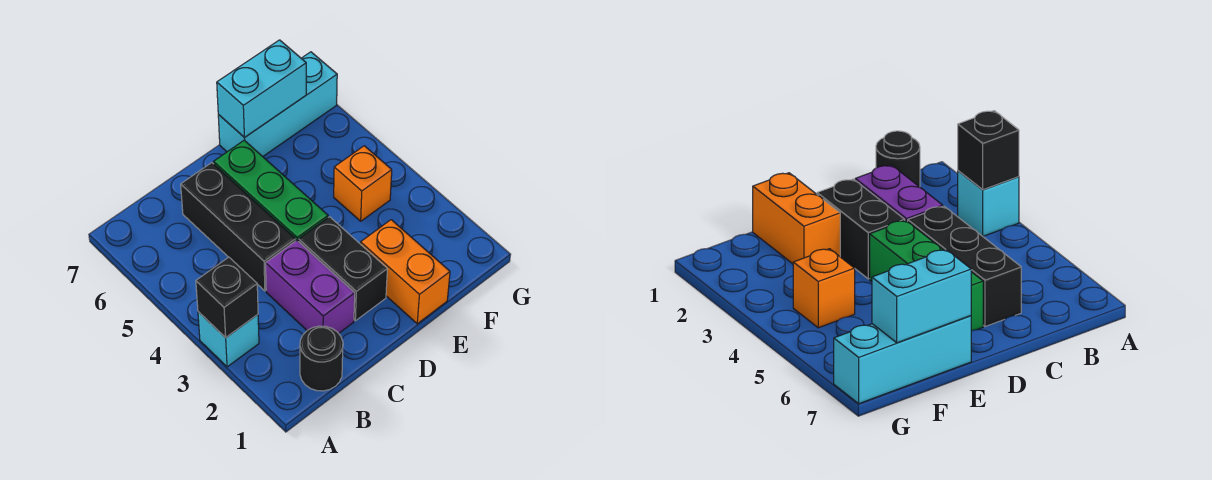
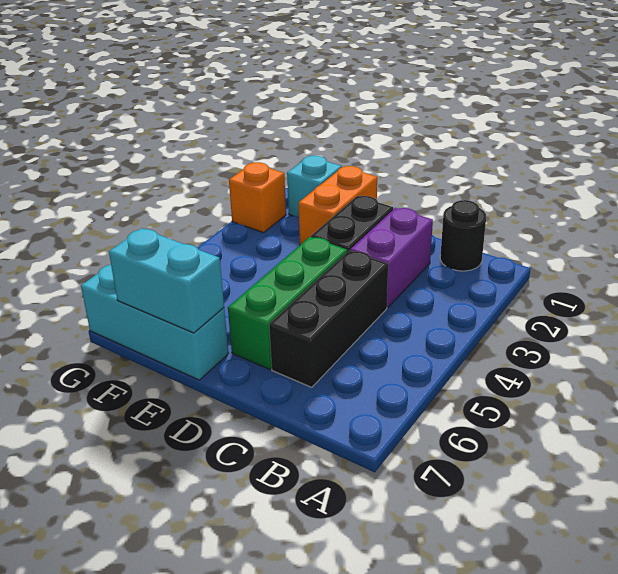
cyan brick A3 level 1 -> cyan brick F1 level 1
black brick A3 level 2 -> none
orange brick F4 level 1 -> orange brick G2 level 1

